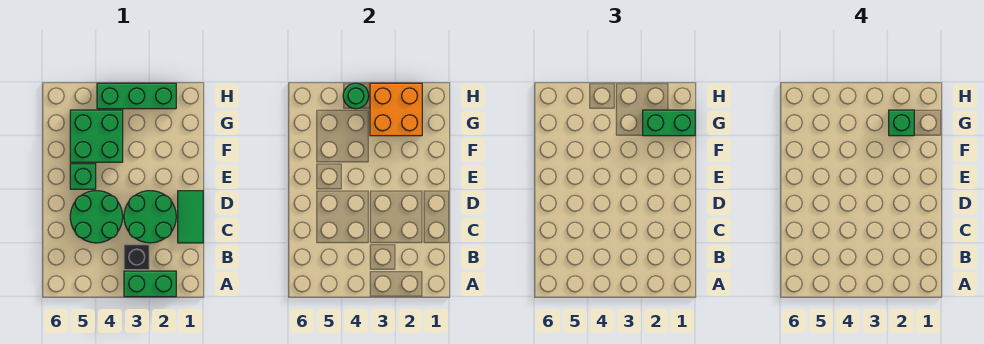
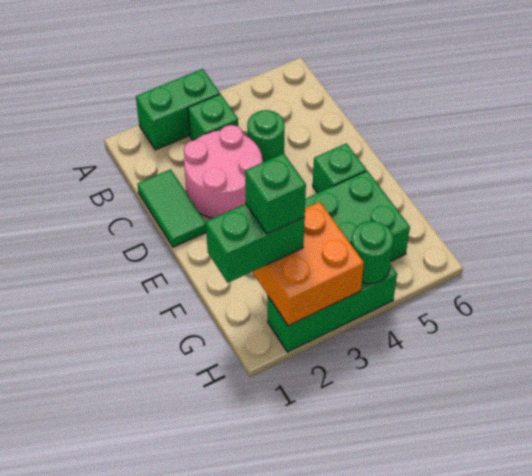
black brick B3 level 1 -> green brick B3 level 1
green round brick C2:D3 level 1 -> pink round brick C2:D3 level 1
green round brick C4:D5 level 1 -> green round brick C4 level 1

